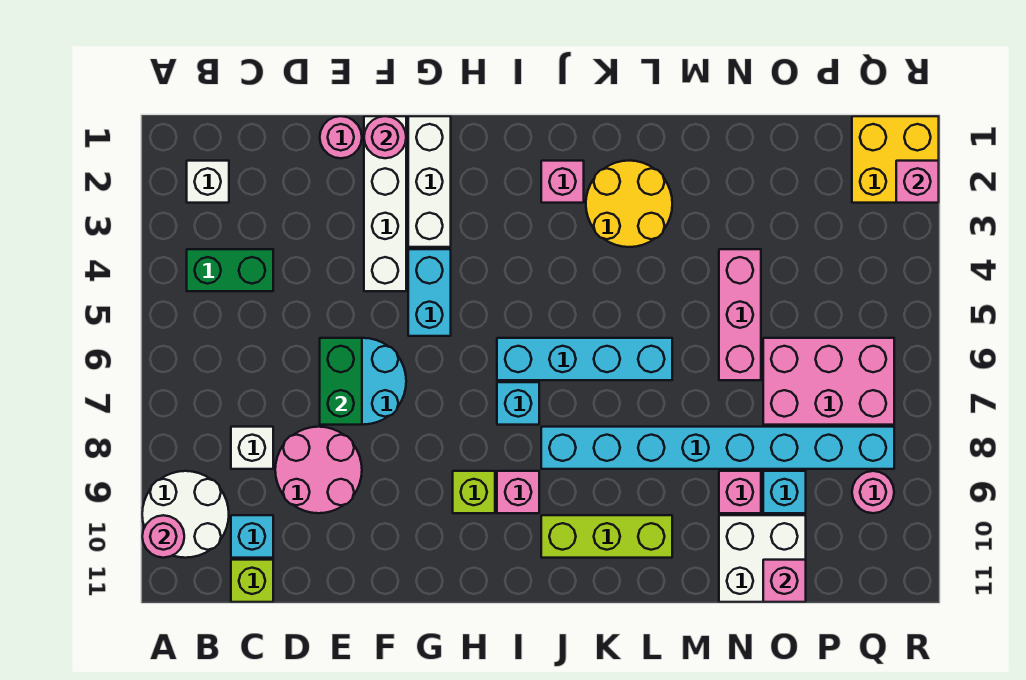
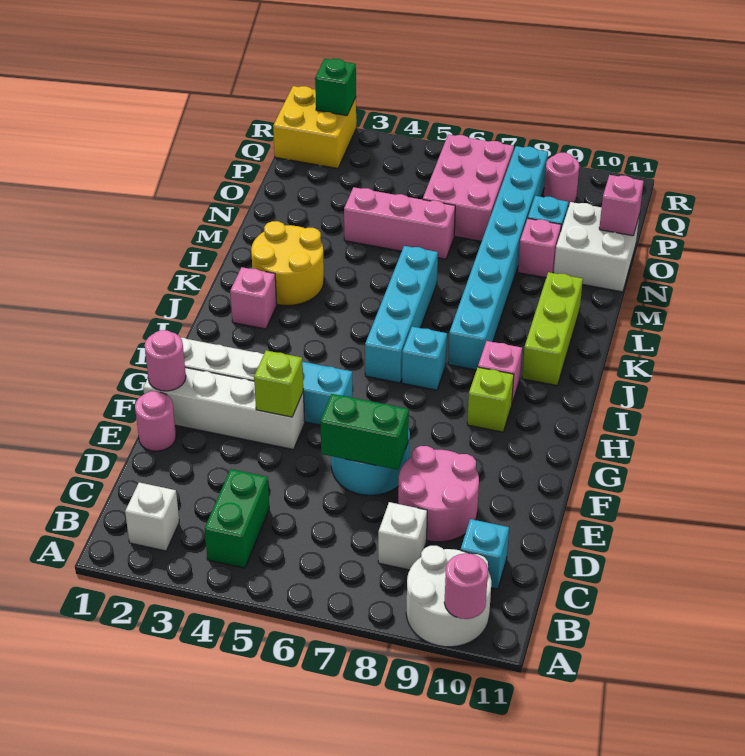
lime brick C11 level 1 -> lime brick F4 level 2
pink brick R2 level 2 -> green brick R2 level 2

